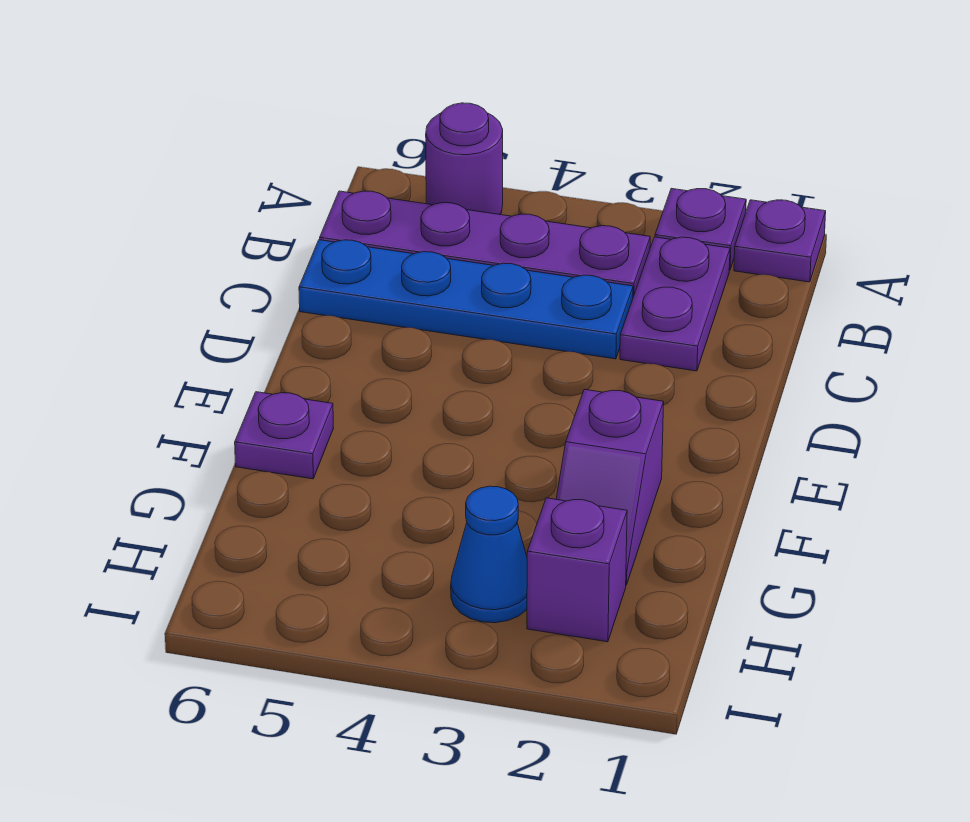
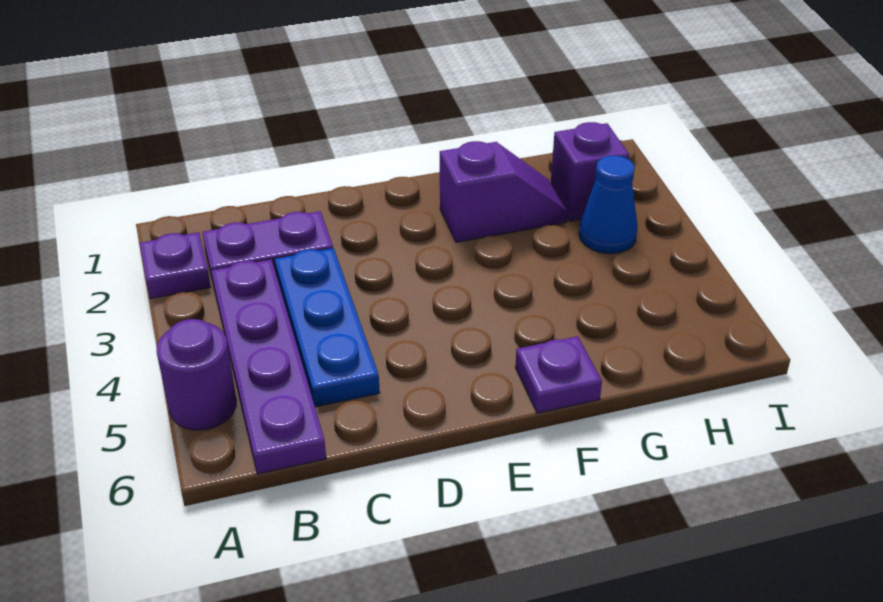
purple plate A1 level 1 -> none
blue plate C3:C6 level 1 -> blue plate C3:C5 level 1

